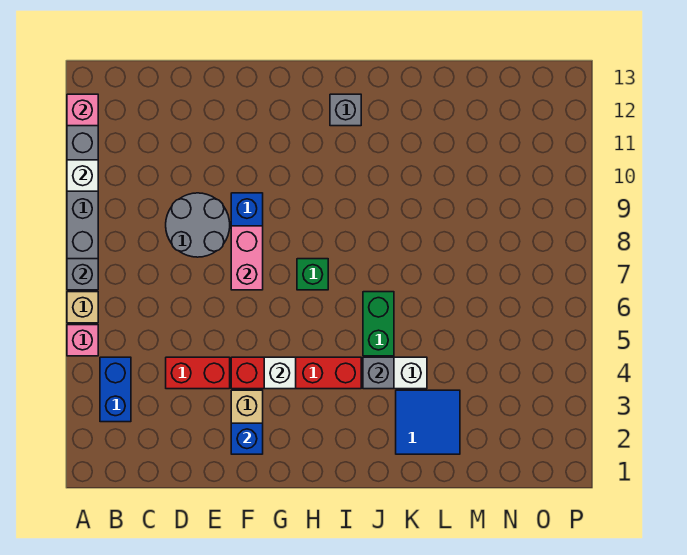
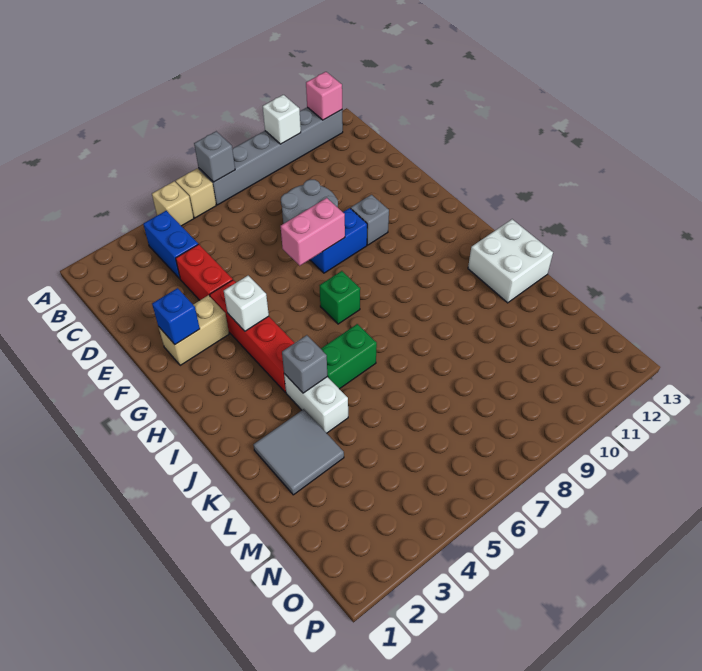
pink brick A5 level 1 -> tan brick A5 level 1
blue brick B3:B4 level 1 -> blue brick B4:C4 level 1
grey brick I12 level 1 -> grey brick F10 level 1
none -> white brick J12:K13 level 1
blue tile K2:L3 level 1 -> grey tile K2:L3 level 1

